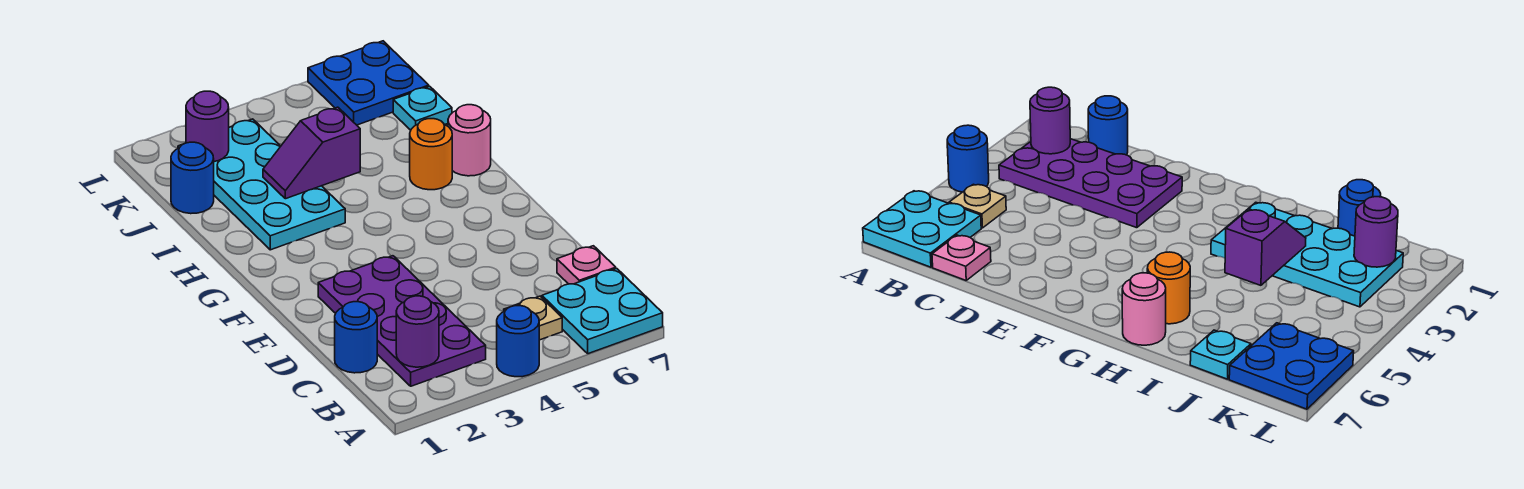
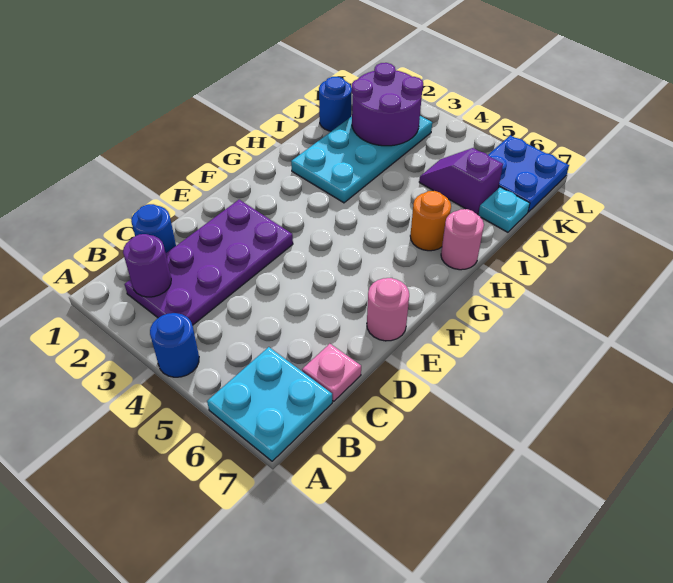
tan plate B5 level 1 -> none
none -> pink round brick E7 level 1
purple slope I3:I4 level 2 top 4 -> purple slope J5:J6 level 1 top 6
purple round brick K2 level 2 -> purple round brick J2:K3 level 2

